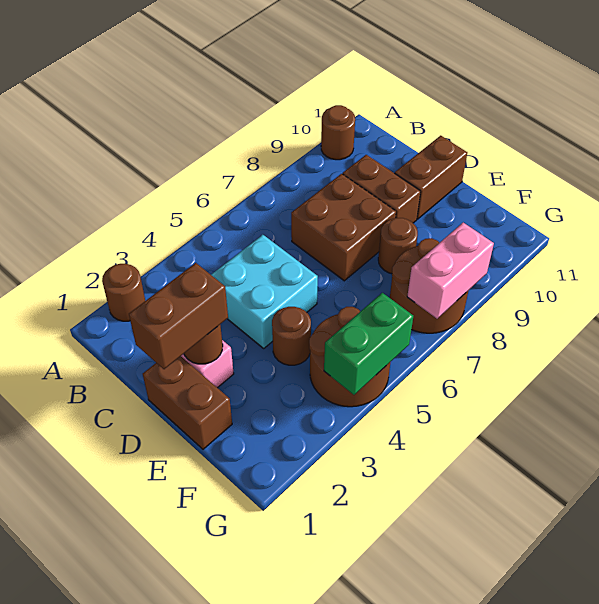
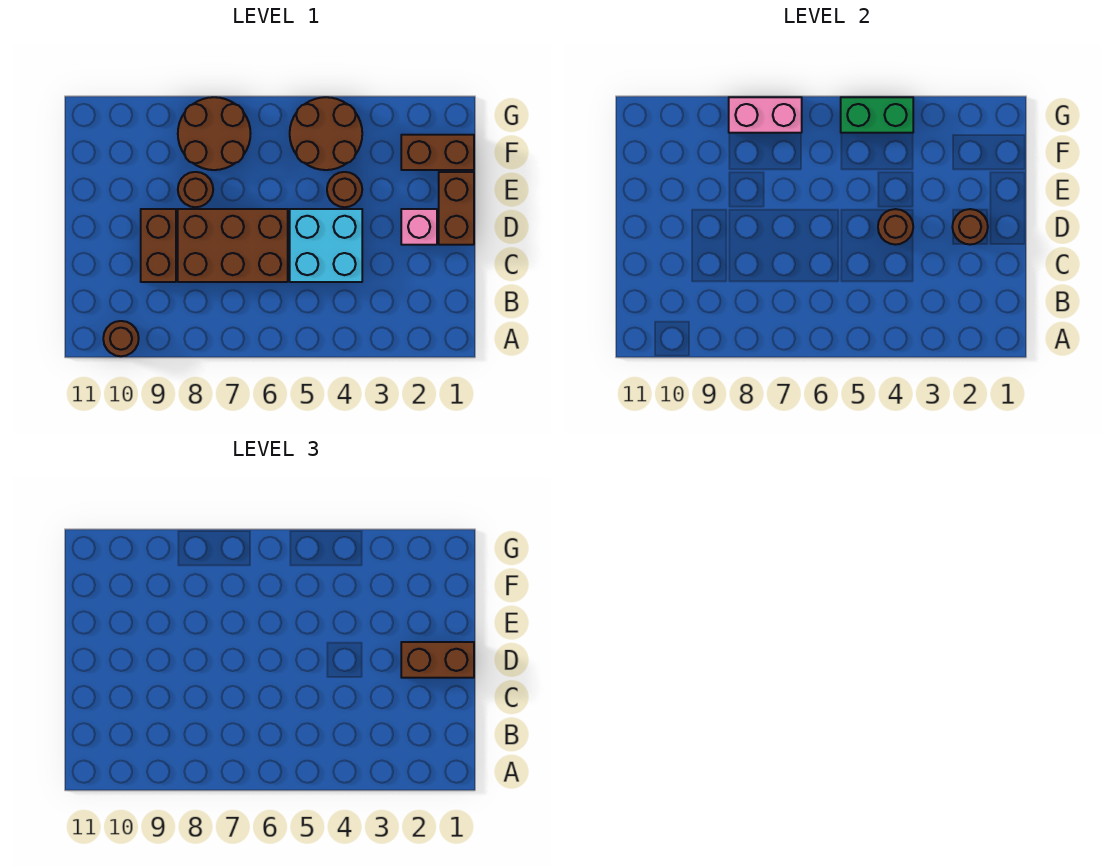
brown round brick A2 level 1 -> brown round brick D4 level 2
brown brick C7:D8 level 1 -> brown brick C6:D8 level 1
brown brick D10:D11 level 1 -> brown brick F1:F2 level 1

